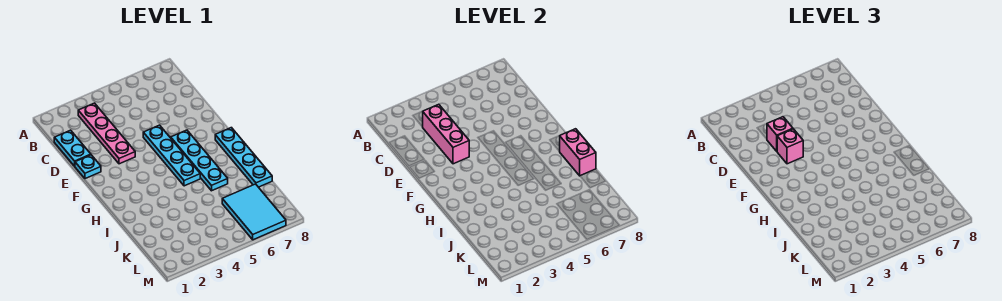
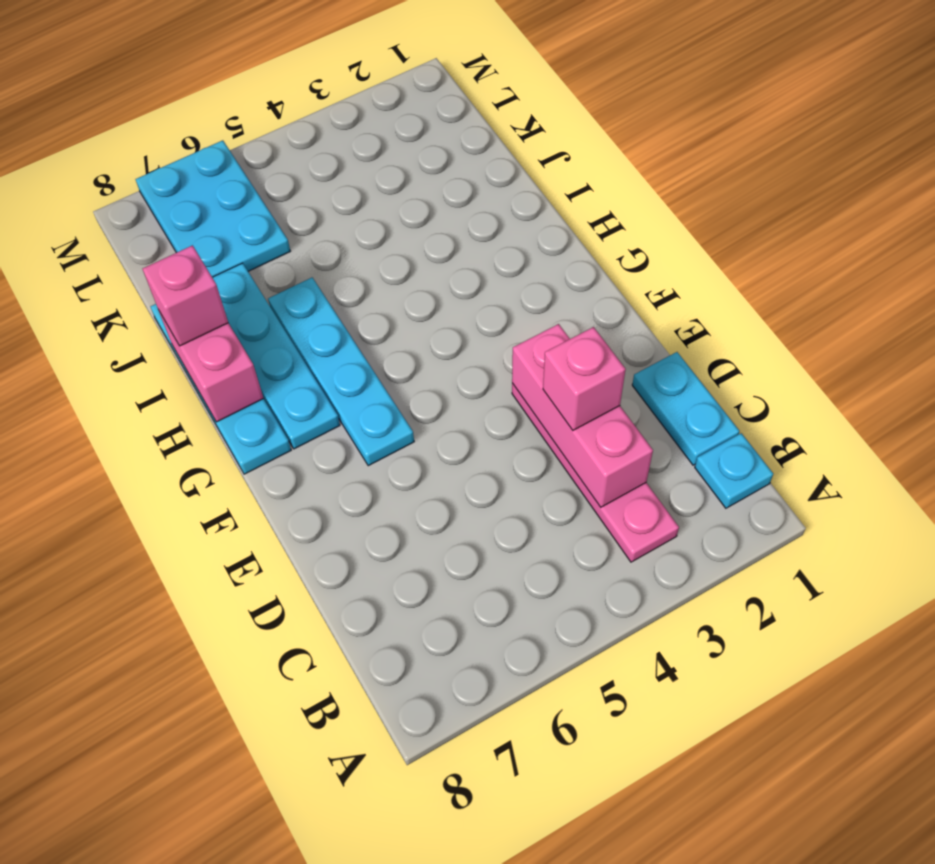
cyan plate E1 level 1 -> cyan plate B1 level 1
pink brick E3 level 3 -> pink brick I8 level 3
cyan plate E5:H5 level 1 -> cyan plate G7:J7 level 1
cyan tile K6:M7 level 1 -> cyan plate K6:M7 level 1

